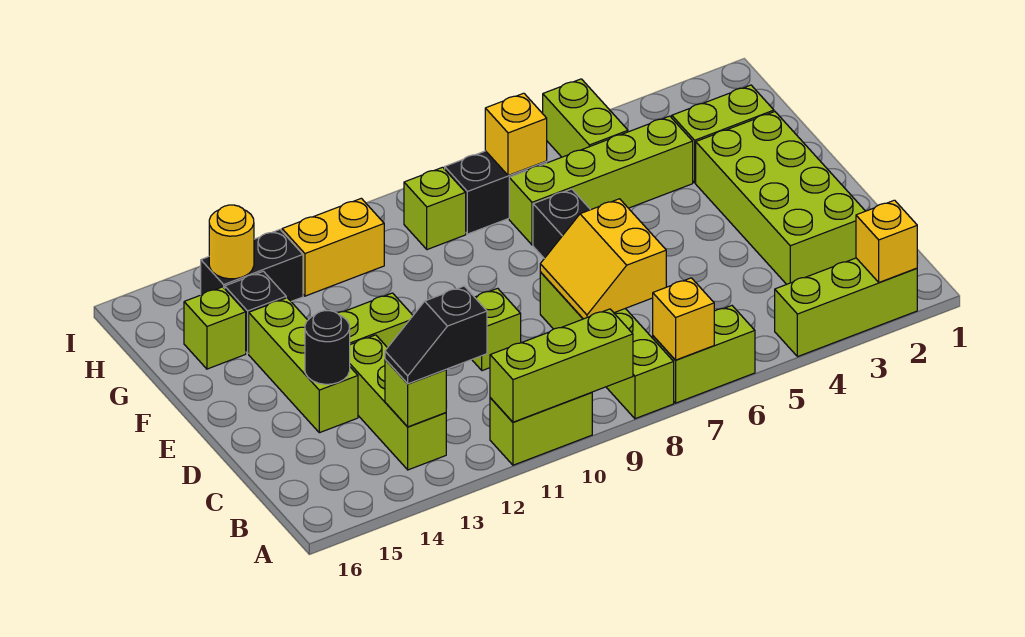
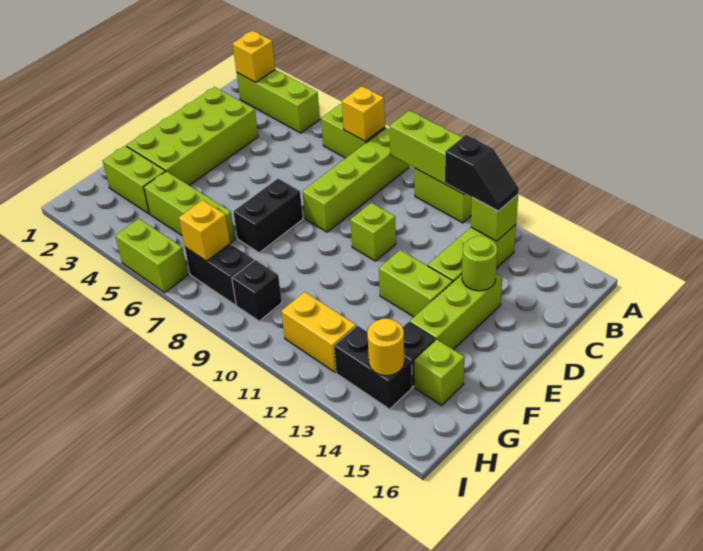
yellow slope C7:D8 level 2 top 7 -> none
black round brick D14 level 2 -> lime round brick D14 level 2
lime brick G4:G7 level 1 -> lime brick G4:G6 level 1
lime brick H5:I5 level 1 -> lime brick I5:I6 level 1
lime brick H9 level 1 -> black brick H9 level 1

